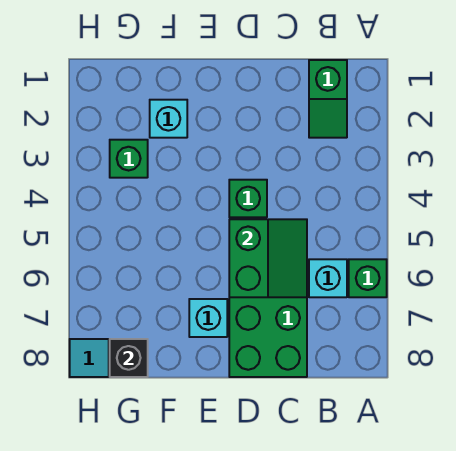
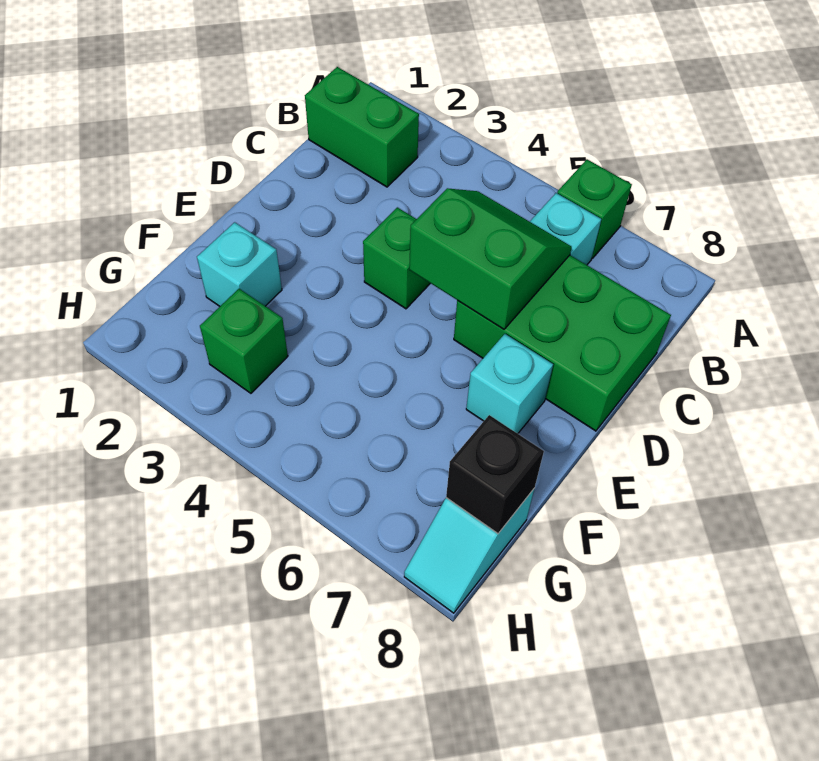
green slope B1:B2 level 1 top 1 -> green brick B1:B2 level 1

